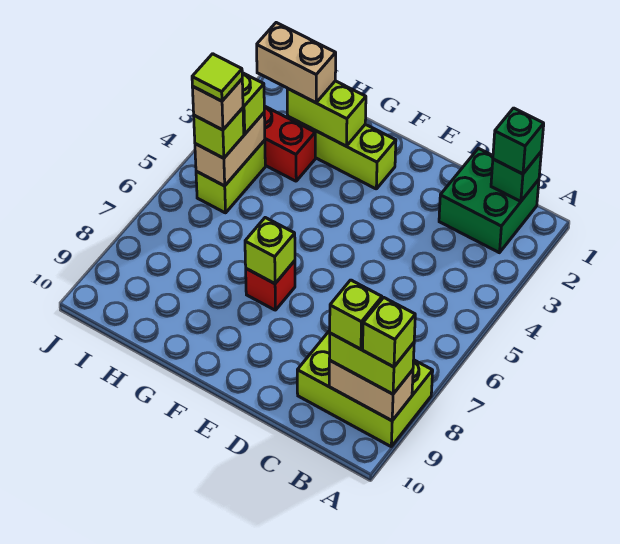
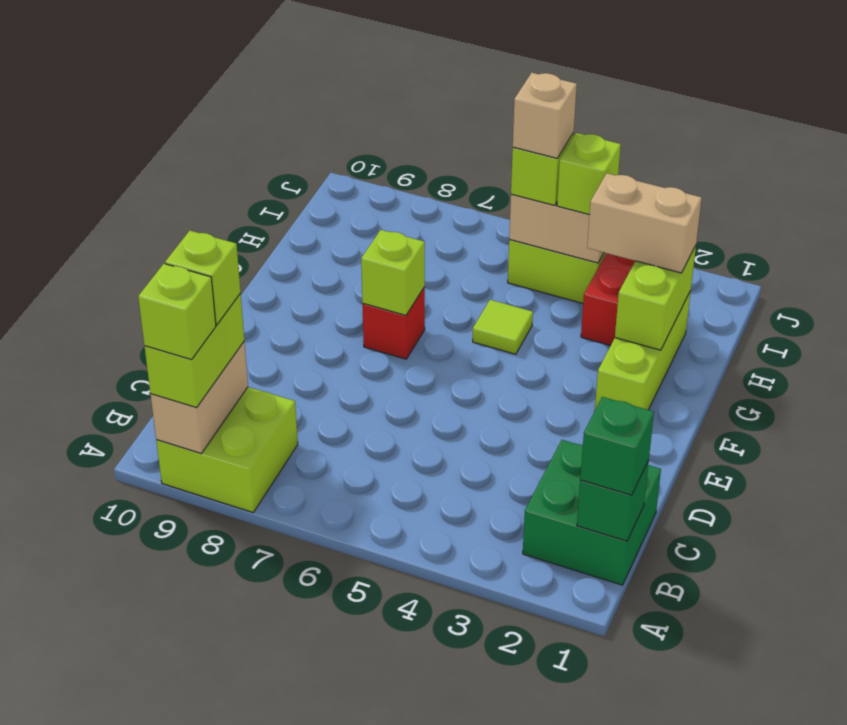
lime brick A8:C9 level 1 -> lime brick A8:B9 level 1
tan brick H2:I2 level 3 -> tan brick H2:H3 level 3
lime tile I5 level 5 -> lime tile G5 level 1

